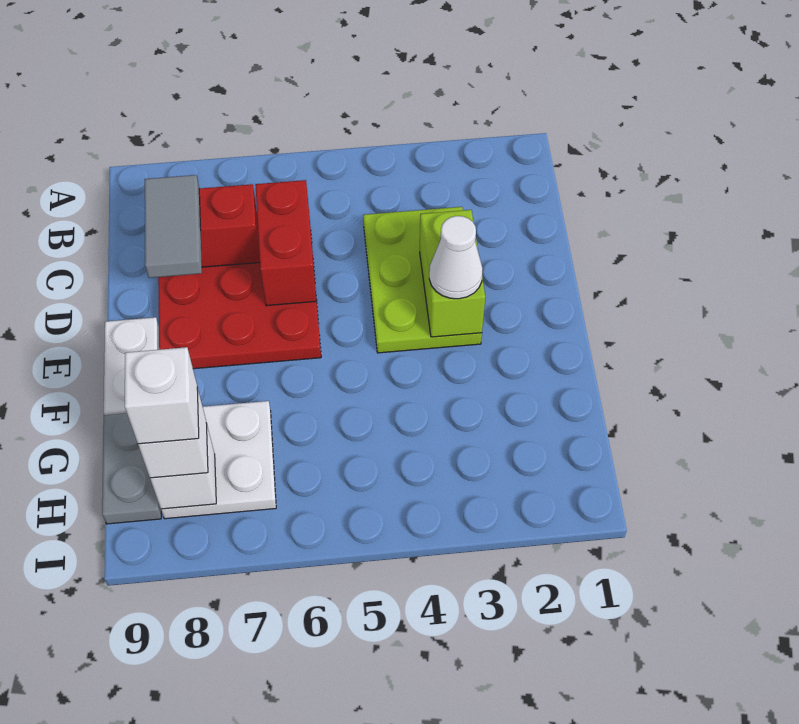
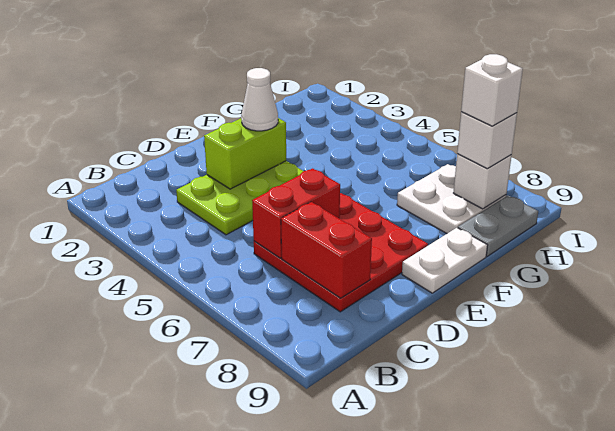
grey tile C8:D8 level 3 -> none

